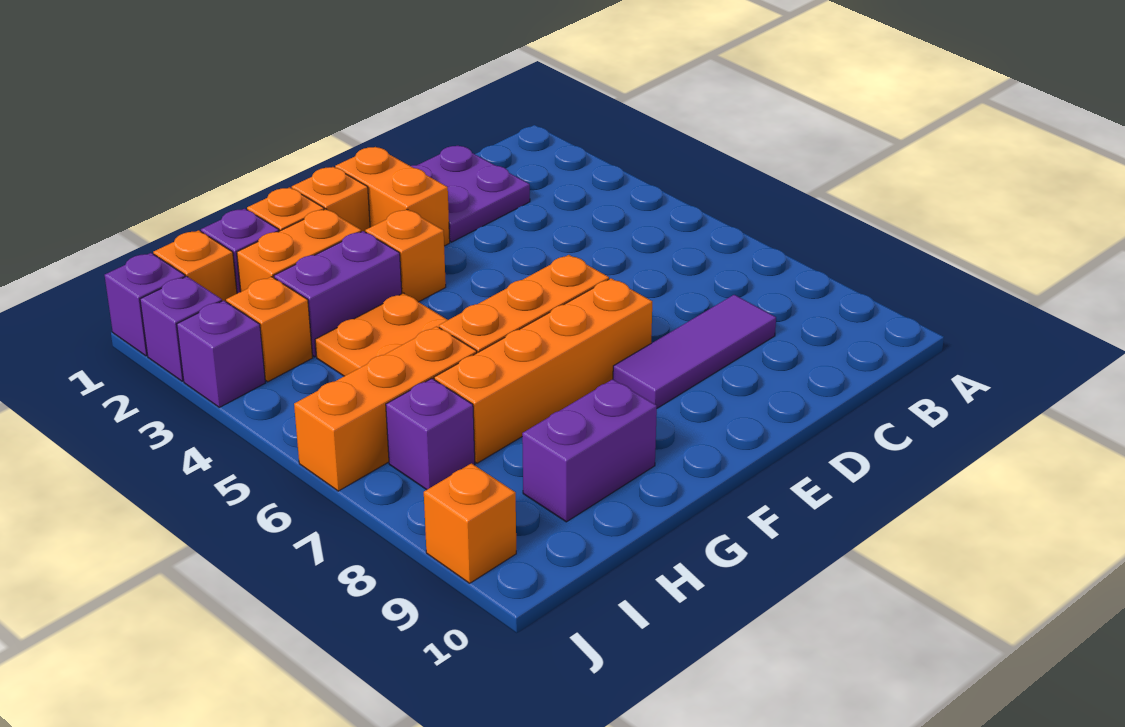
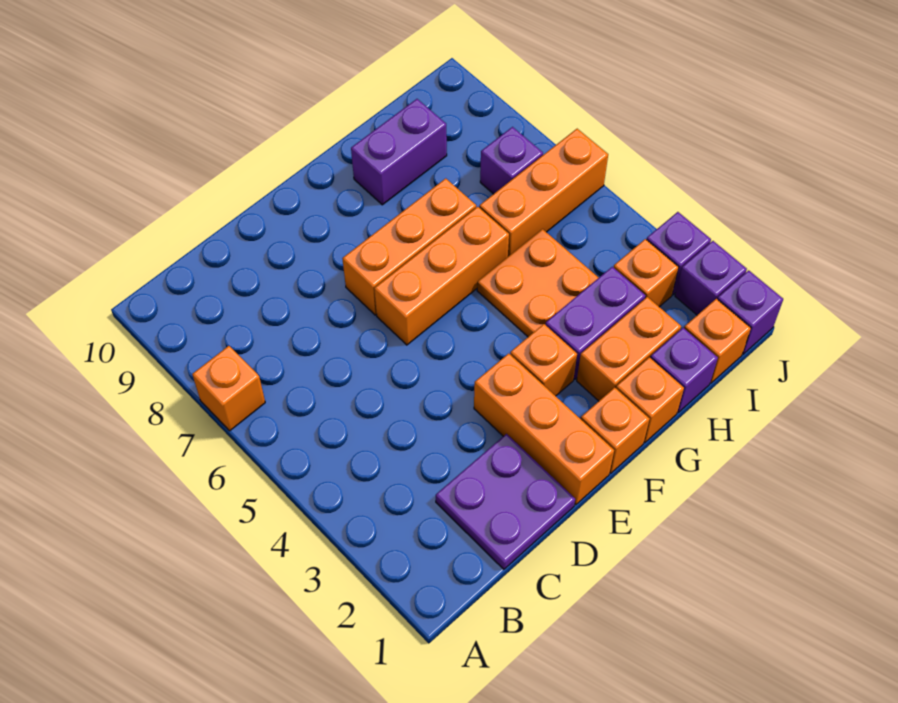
purple tile C8:E8 level 1 -> none
orange brick E1:E2 level 1 -> orange brick E1:E3 level 1
orange brick E7:H7 level 1 -> orange brick E7:G7 level 1
orange brick J9 level 1 -> orange brick A7 level 1

